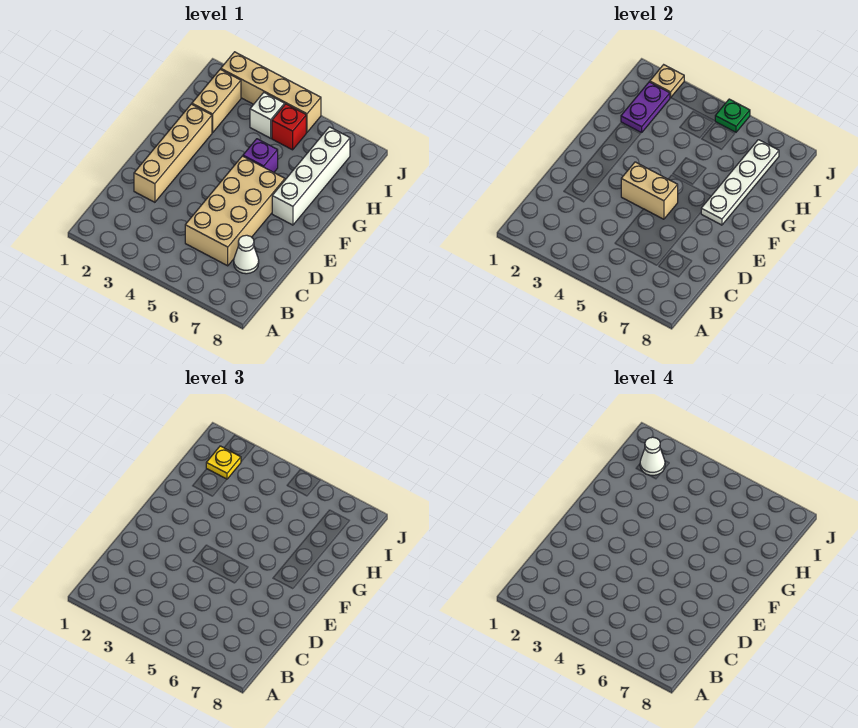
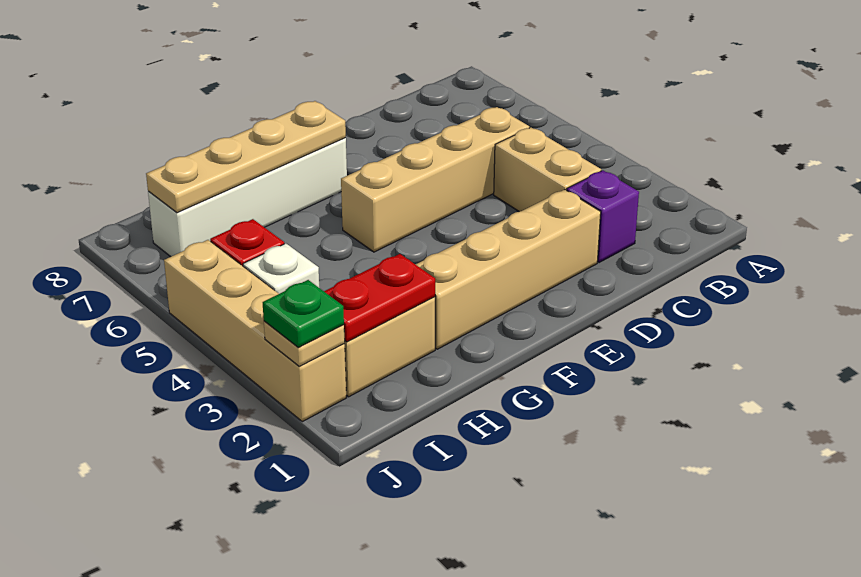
tan brick C5:F6 level 1 -> tan brick C5:F5 level 1
white cone C7 level 1 -> none
tan brick E4:E5 level 2 -> tan brick C3:C4 level 1
white plate F7:I7 level 2 -> tan plate F7:I7 level 2
purple brick G5 level 1 -> purple brick C2 level 1
purple plate H2:I2 level 2 -> red plate H2:I2 level 2
yellow plate I2 level 3 -> none
white cone I2 level 4 -> none
green plate J5 level 2 -> green plate J2 level 3

